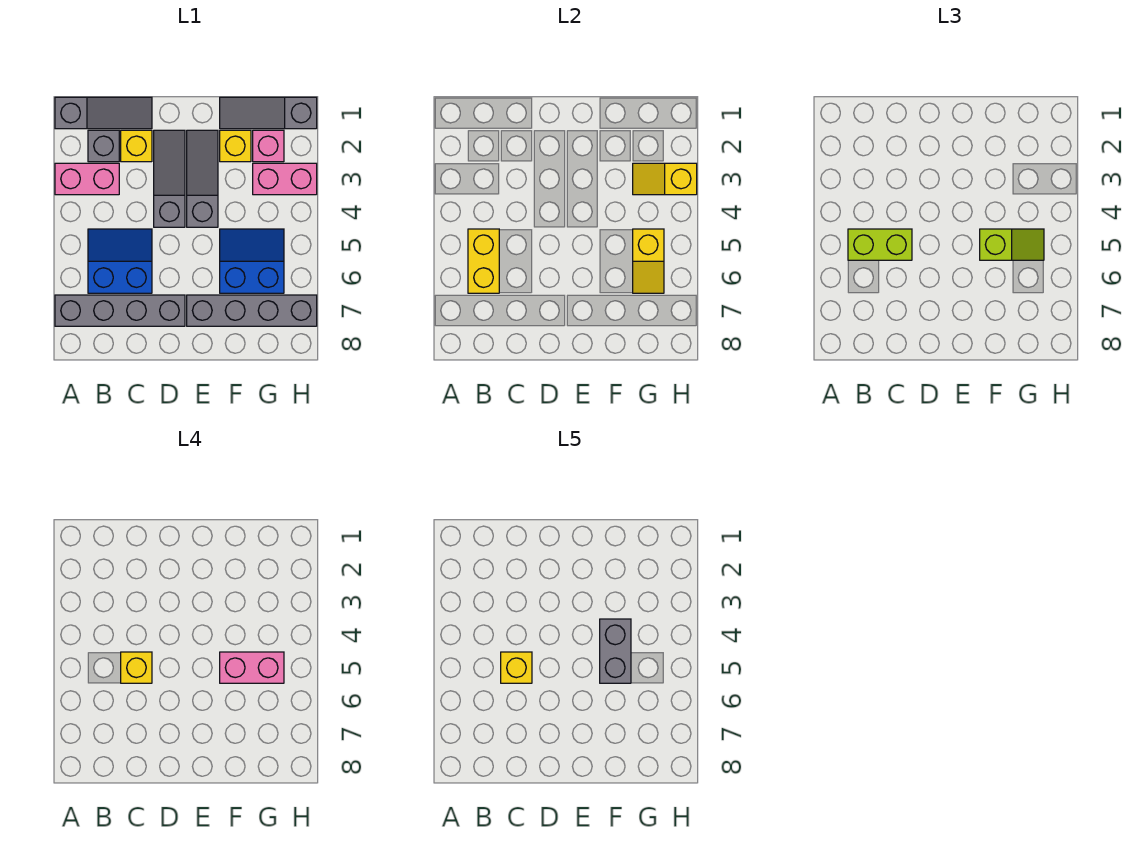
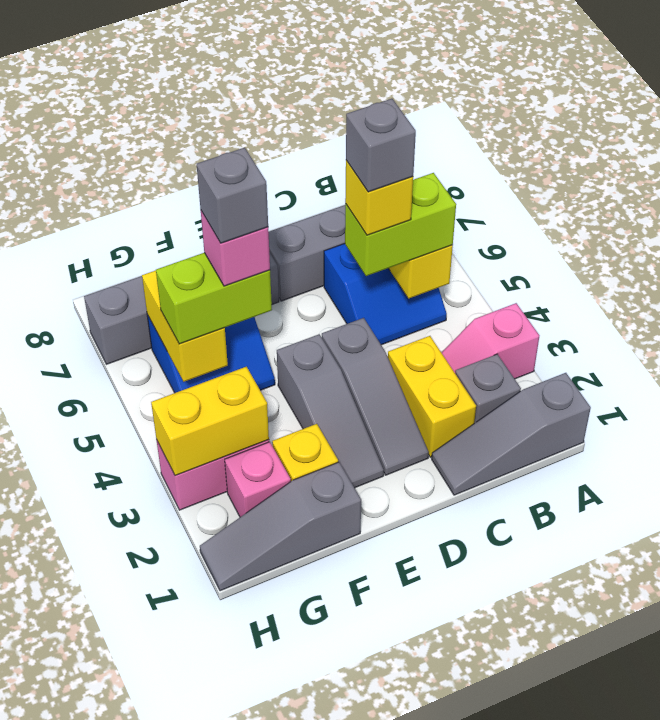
pink brick A3:B3 level 1 -> pink slope A3:B3 level 1 top A
yellow brick C2 level 1 -> yellow brick C2:C3 level 1
yellow brick C5 level 5 -> grey brick C5 level 5
grey slope F1:H1 level 1 top H -> grey slope F1:H1 level 1 top F
grey brick F4:F5 level 5 -> grey brick F5 level 5
lime slope F5:G5 level 3 top F -> lime brick F5:G5 level 3
pink brick F5:G5 level 4 -> pink brick F5 level 4
yellow slope G3:H3 level 2 top H -> yellow brick G3:H3 level 2
yellow slope G5:G6 level 2 top 5 -> yellow brick G5:G6 level 2

